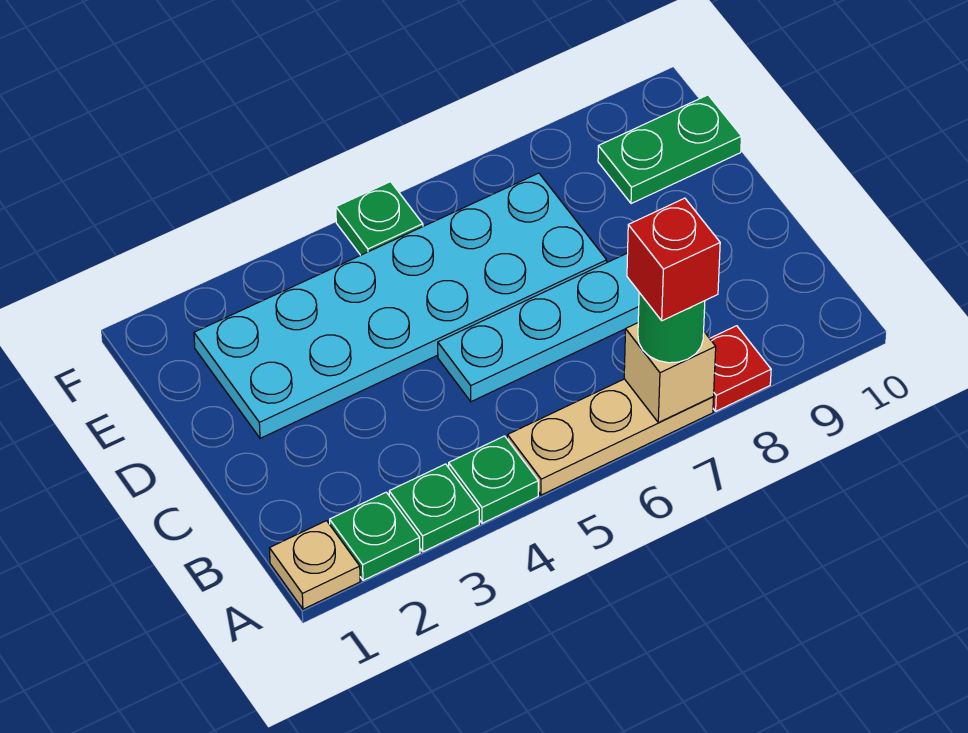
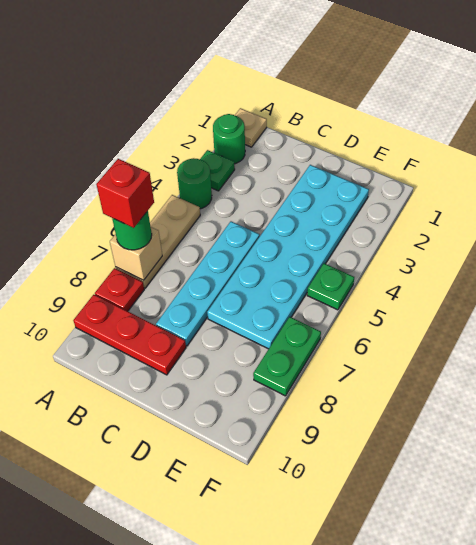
green plate A2 level 1 -> green round brick A2 level 1
green plate A4 level 1 -> green round brick A4 level 1
none -> red plate A9:C9 level 1
green plate E9:E10 level 1 -> green plate F7:F8 level 1

